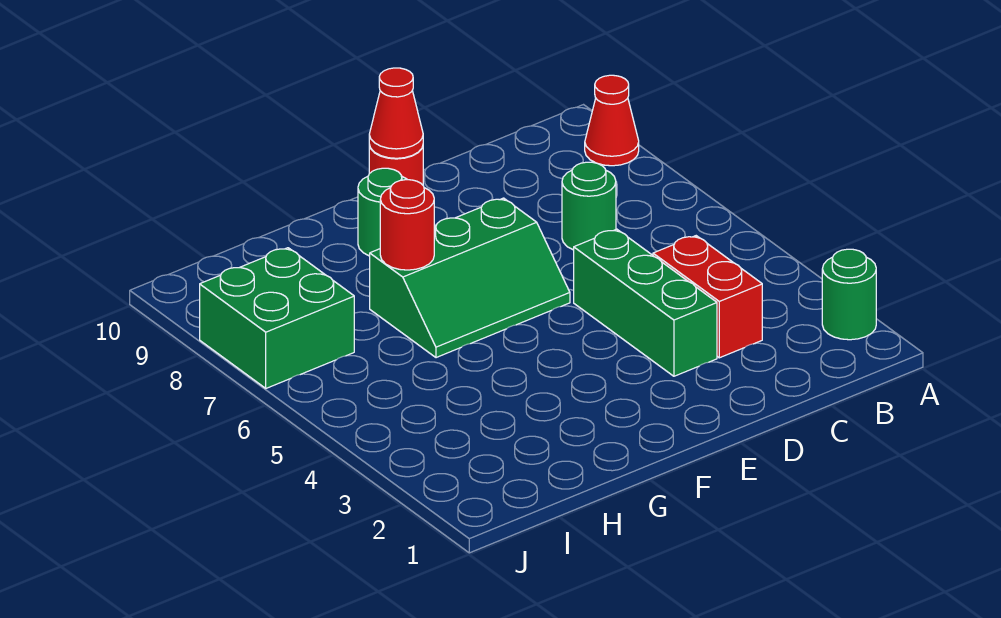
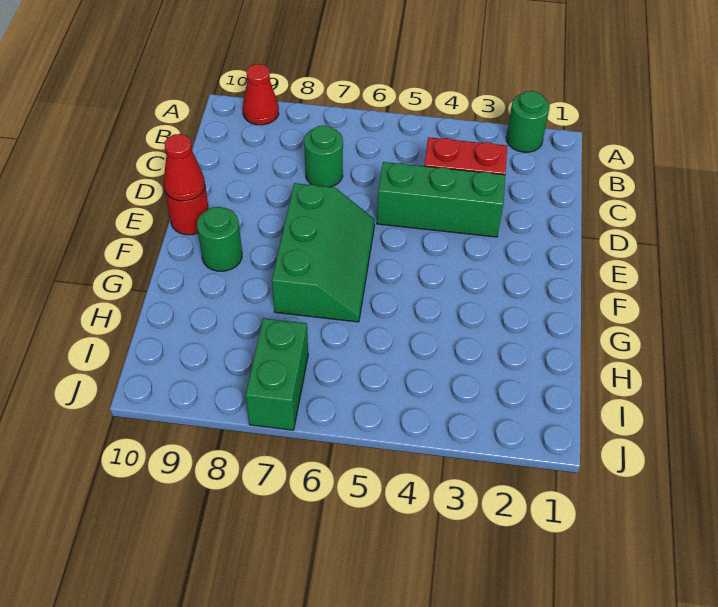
red round brick G7 level 2 -> none
green brick I7:J8 level 1 -> green brick I7:J7 level 1

